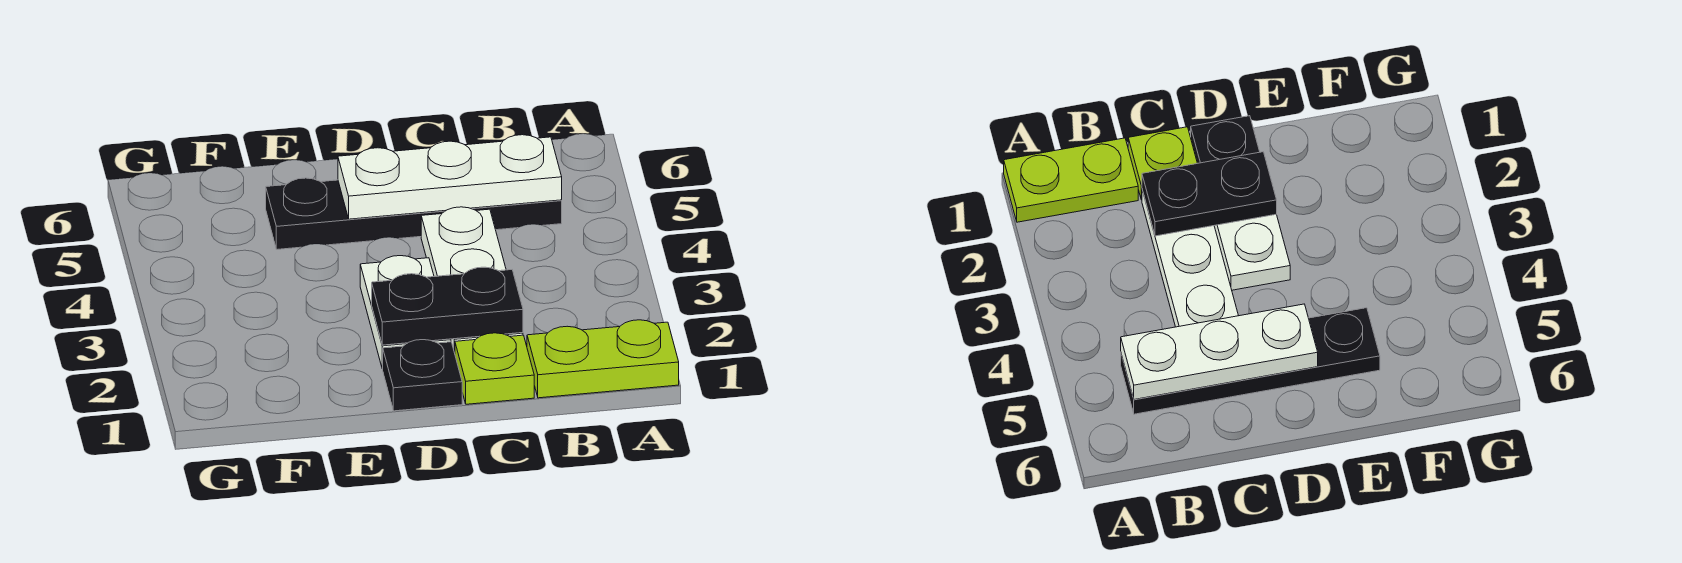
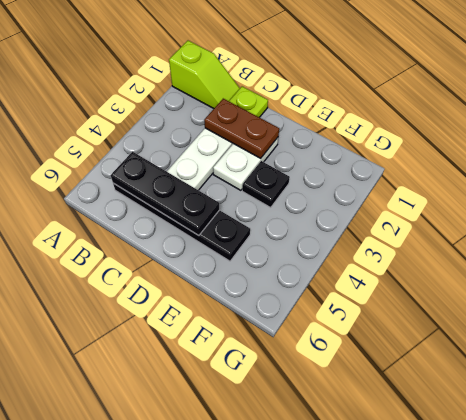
lime plate A1:B1 level 1 -> lime slope A1:B1 level 1 top A
white plate B5:D5 level 2 -> black plate B5:D5 level 2
black plate C2:D2 level 2 -> brown plate C2:D2 level 2
black plate D1 level 1 -> black plate E3 level 1

